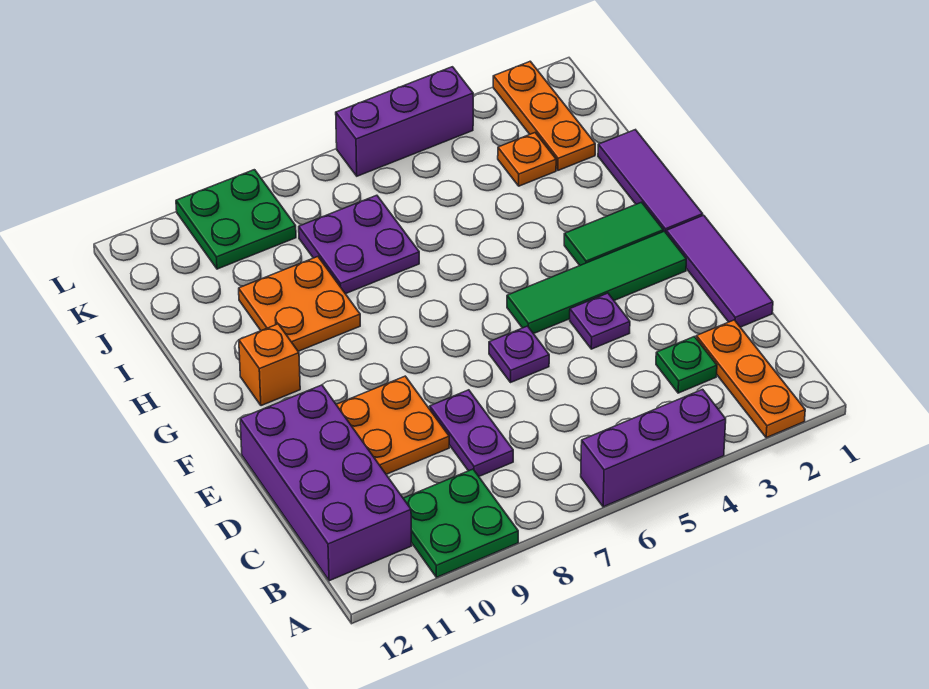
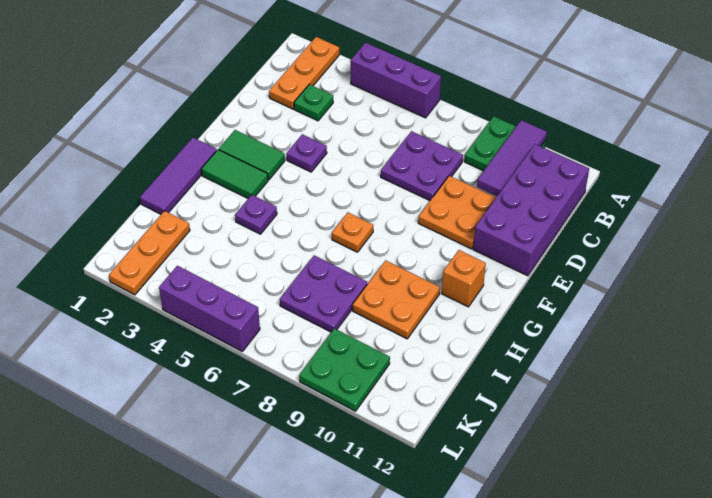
purple plate C8:D8 level 1 -> purple plate C7:D8 level 1
purple tile D1:F1 level 1 -> purple tile A10:C10 level 2
purple plate E6 level 1 -> purple plate H4 level 1
green tile F2:F5 level 1 -> green tile F2:F3 level 1
orange plate J3 level 1 -> orange plate G7 level 1

